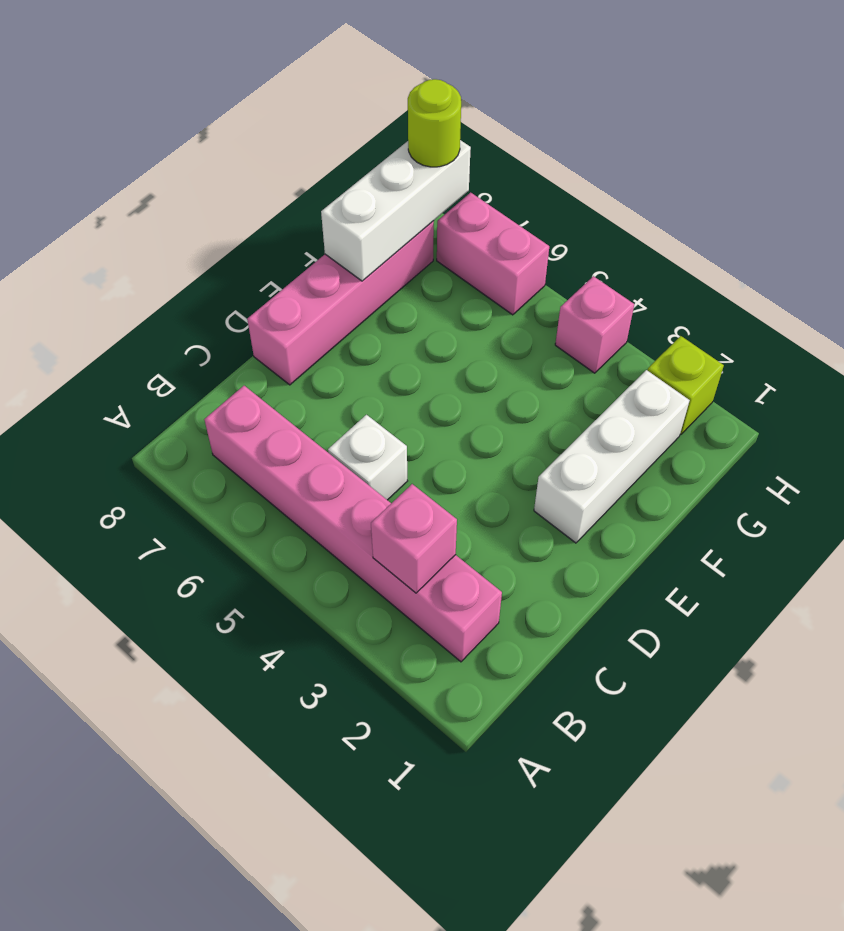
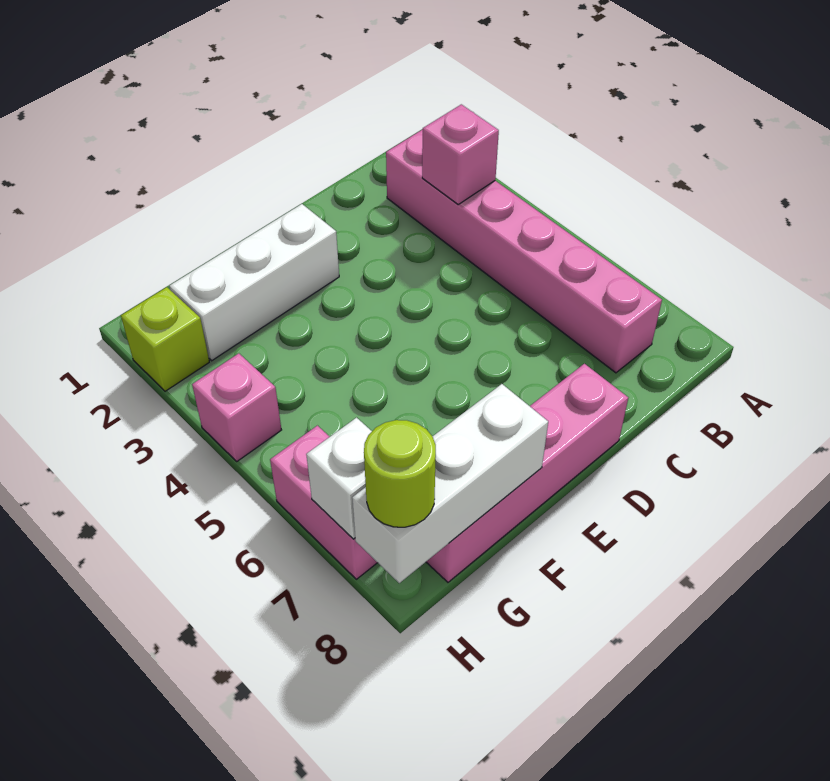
white brick C5 level 1 -> white brick H7 level 2

